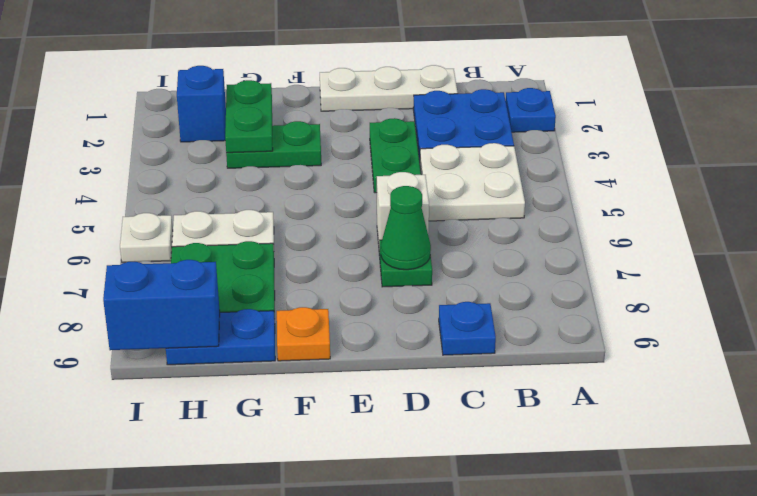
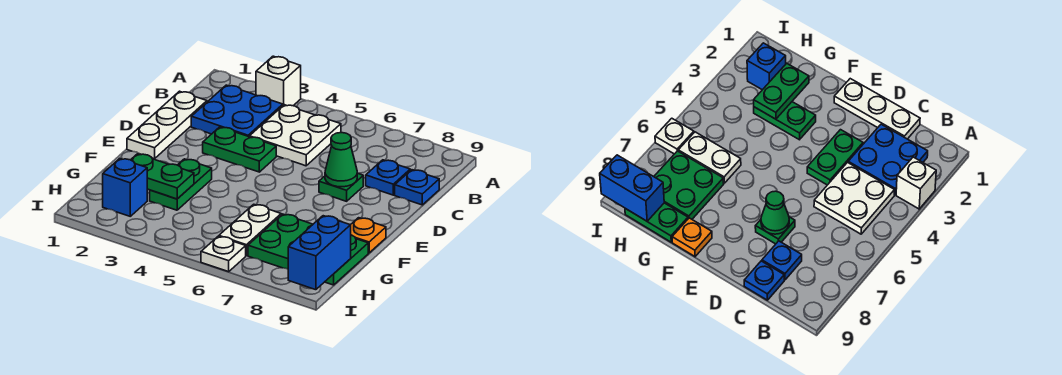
blue plate A2 level 1 -> blue plate C8 level 1
white brick D6 level 1 -> white brick A3 level 1
blue plate G9:H9 level 1 -> green plate G9:H9 level 1

